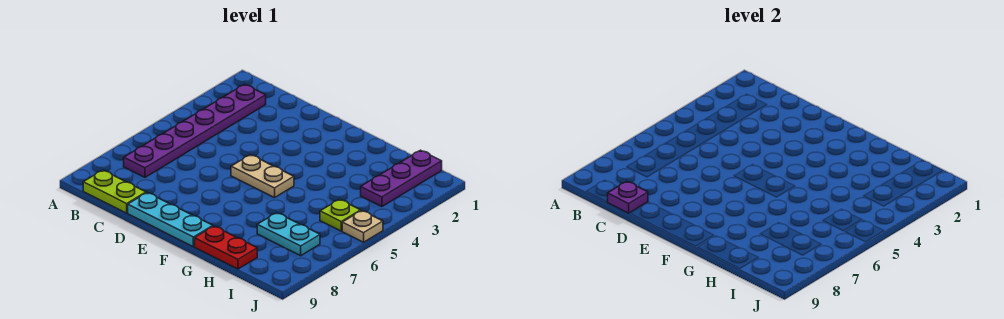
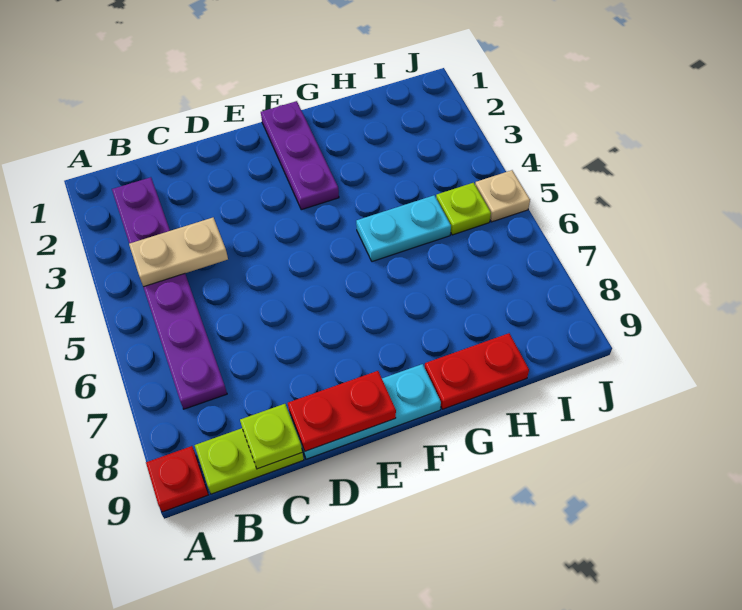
none -> red plate A9 level 1
purple plate C9 level 2 -> lime plate C9 level 2
none -> red plate D9:E9 level 2
tan plate E5:F5 level 1 -> tan plate B4:C4 level 2
cyan plate H7:I7 level 1 -> cyan plate G5:H5 level 1
purple plate I1:I3 level 1 -> purple plate F1:F3 level 1

